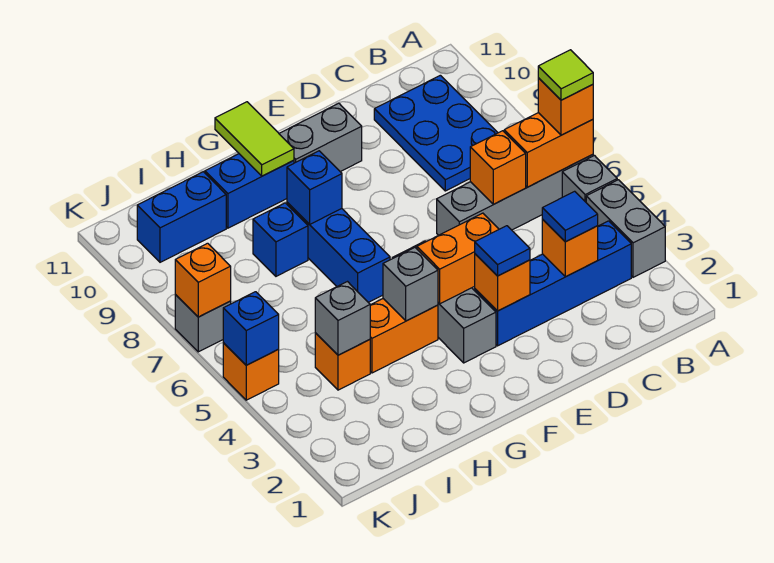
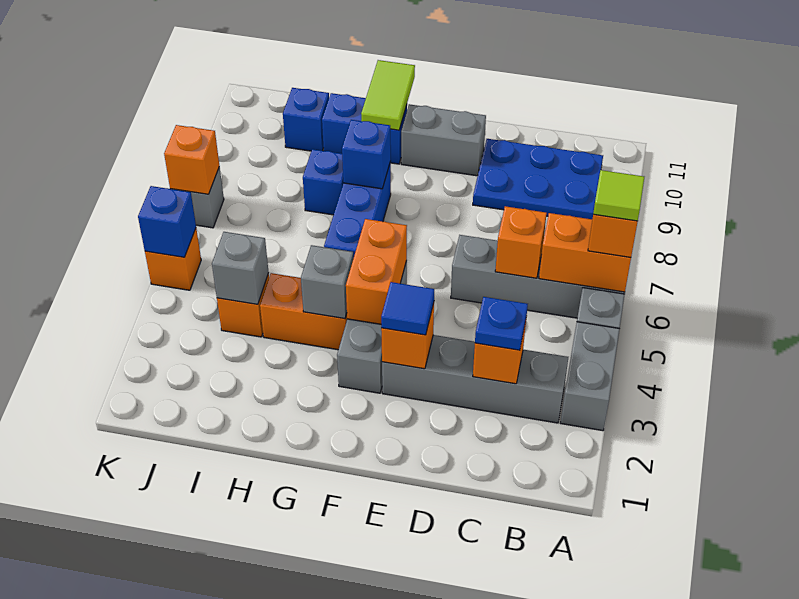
blue brick B3:E3 level 1 -> grey brick B3:E3 level 1
blue plate B8:C10 level 1 -> blue plate B9:D10 level 1
blue tile C3 level 3 -> blue plate C3 level 3
orange brick E4:F4 level 2 -> orange brick F4:F5 level 2
blue brick I10:J10 level 1 -> blue brick I10 level 1

